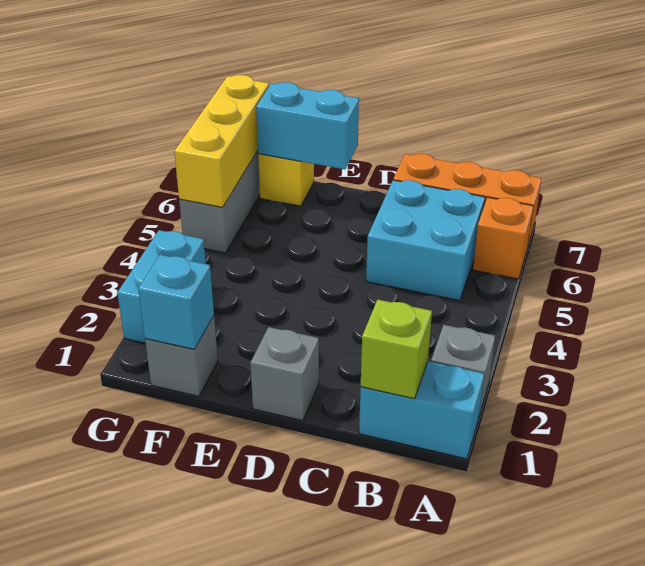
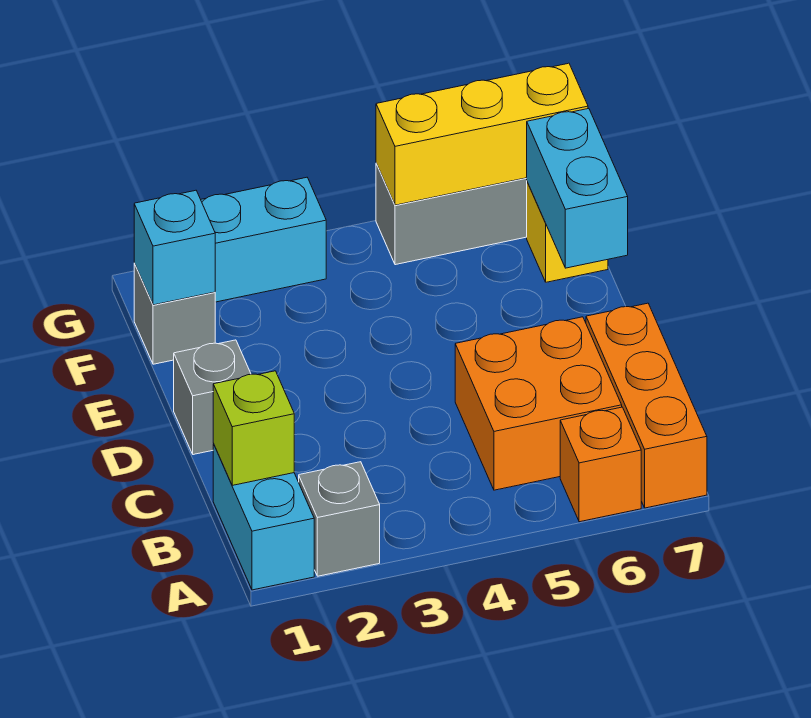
cyan brick B5:C6 level 1 -> orange brick B5:C6 level 1

